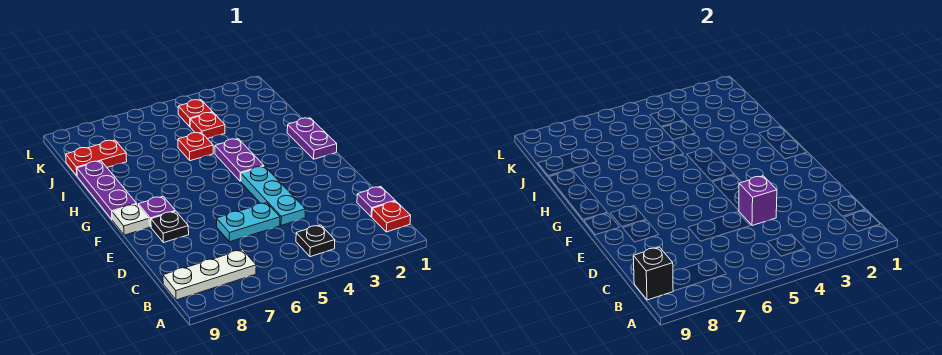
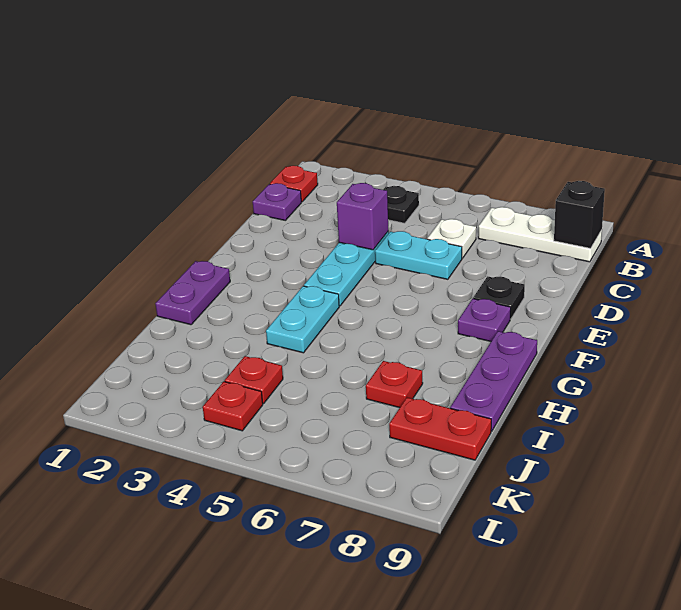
white plate F9 level 1 -> white plate C6 level 1
purple plate G4:H4 level 1 -> cyan plate G4:H4 level 1
red plate I5 level 1 -> red plate I7 level 1

